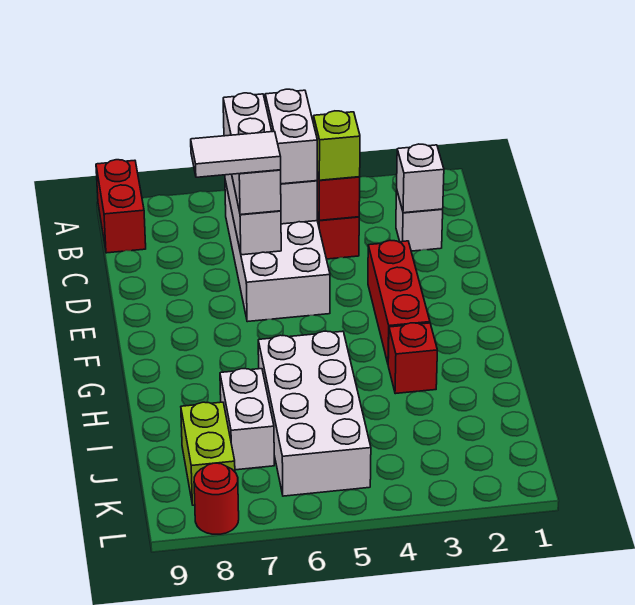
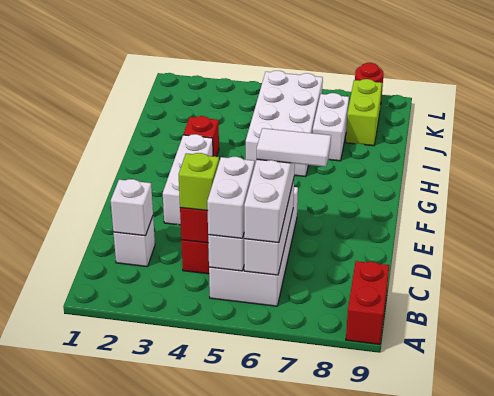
red brick E3:G3 level 1 -> white brick E3:G3 level 1

